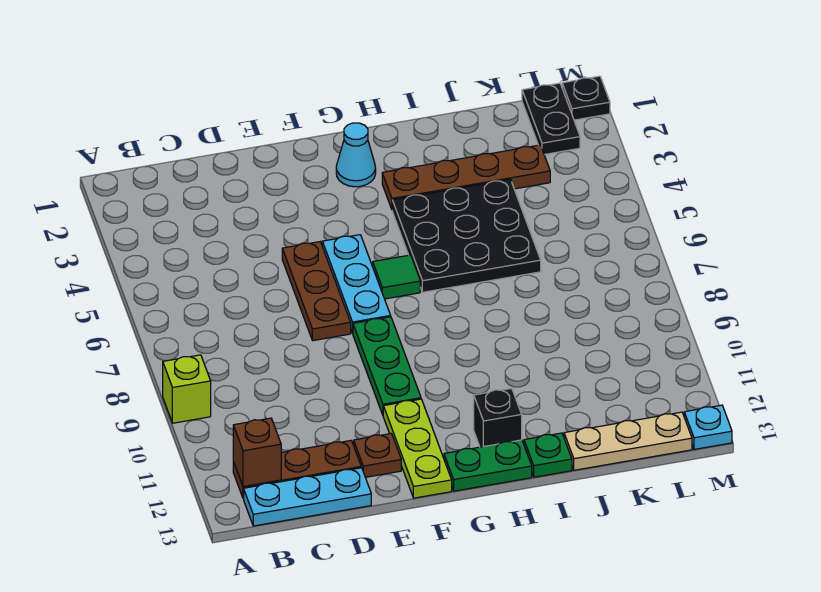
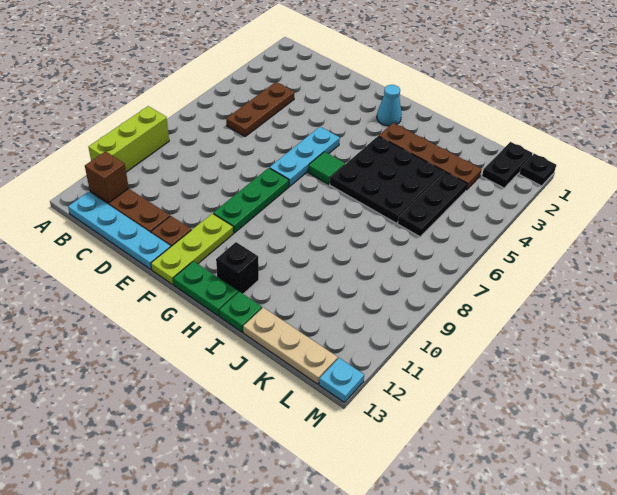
lime brick A9 level 1 -> lime brick A9:A11 level 1
cyan plate B13:D13 level 1 -> cyan plate B13:E13 level 1
brown plate E5:E7 level 1 -> brown plate C4:C6 level 1
none -> black plate K4:K6 level 1

